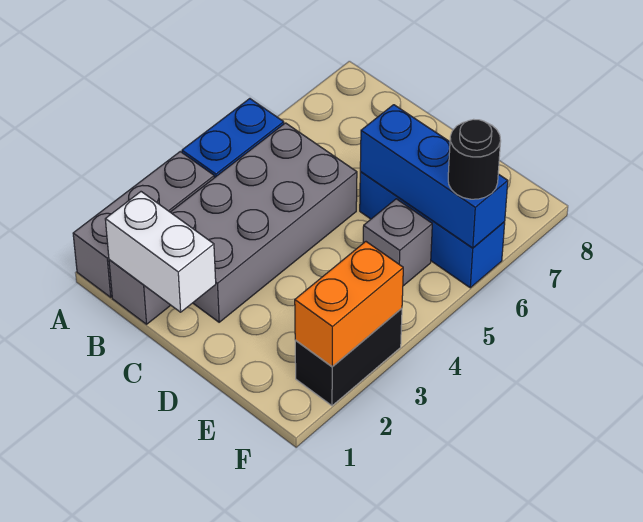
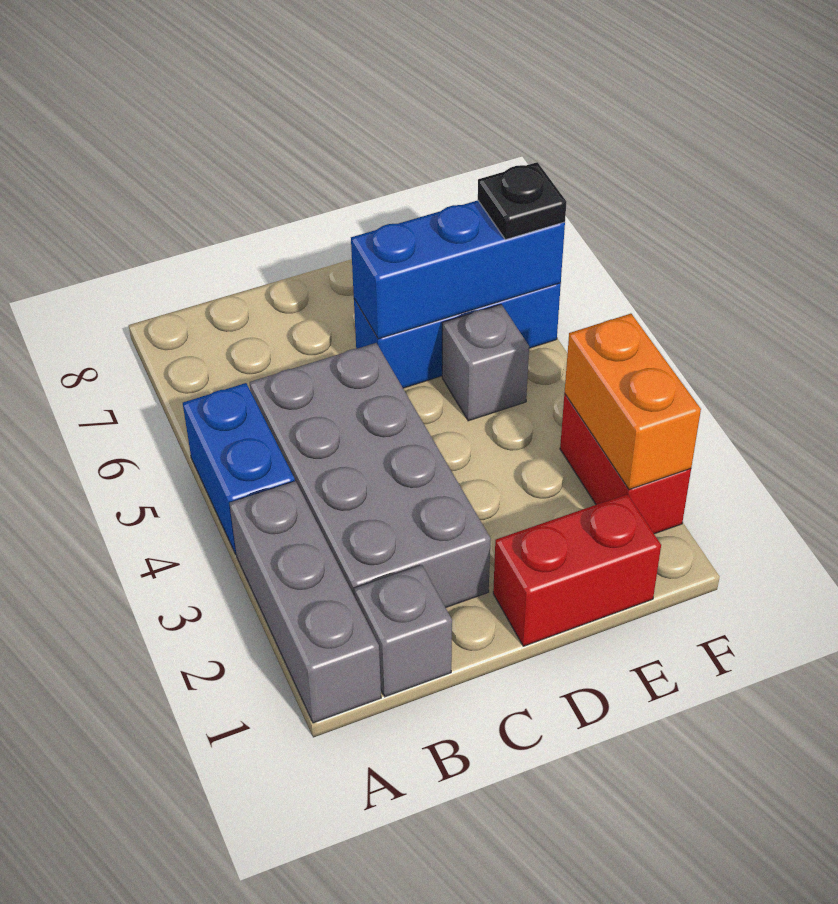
white brick B1:C1 level 2 -> none
none -> red brick D1:E1 level 1
black brick F2:F3 level 1 -> red brick F2:F3 level 1
black round brick F6 level 3 -> black plate F6 level 3

